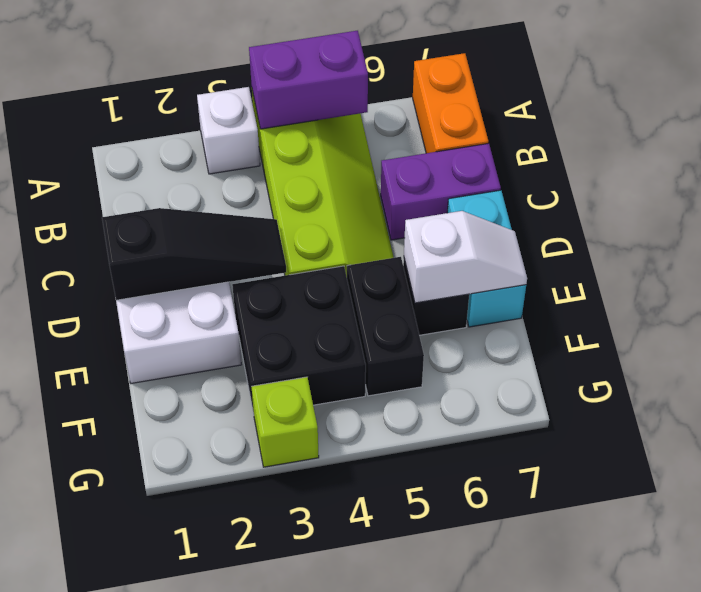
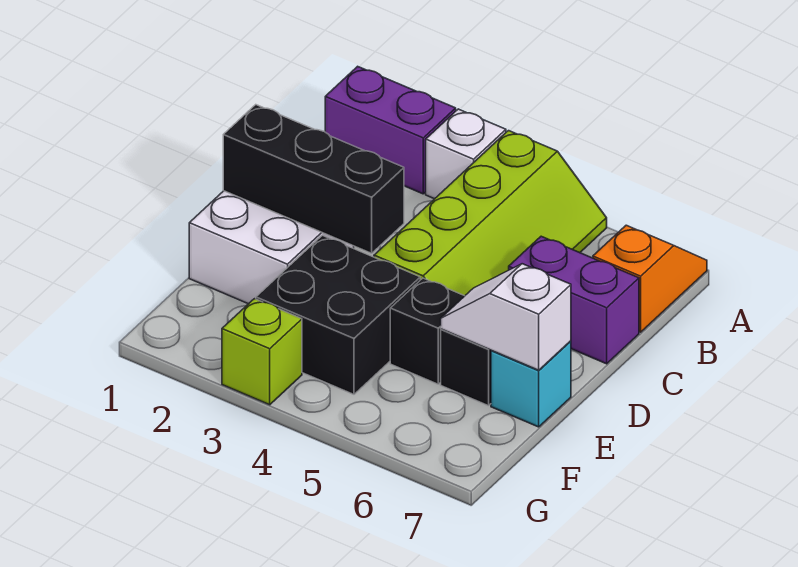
purple brick A4:A5 level 2 -> purple brick A1:A2 level 1
orange brick A7:B7 level 1 -> orange slope A7:B7 level 1 top B
black slope D1:D3 level 2 top 1 -> black brick D1:D3 level 2
cyan brick D7:E7 level 1 -> cyan brick E7 level 1
black brick E5:F5 level 1 -> black brick E5 level 1
white slope E6:E7 level 2 top 6 -> white slope E6:E7 level 2 top 7

